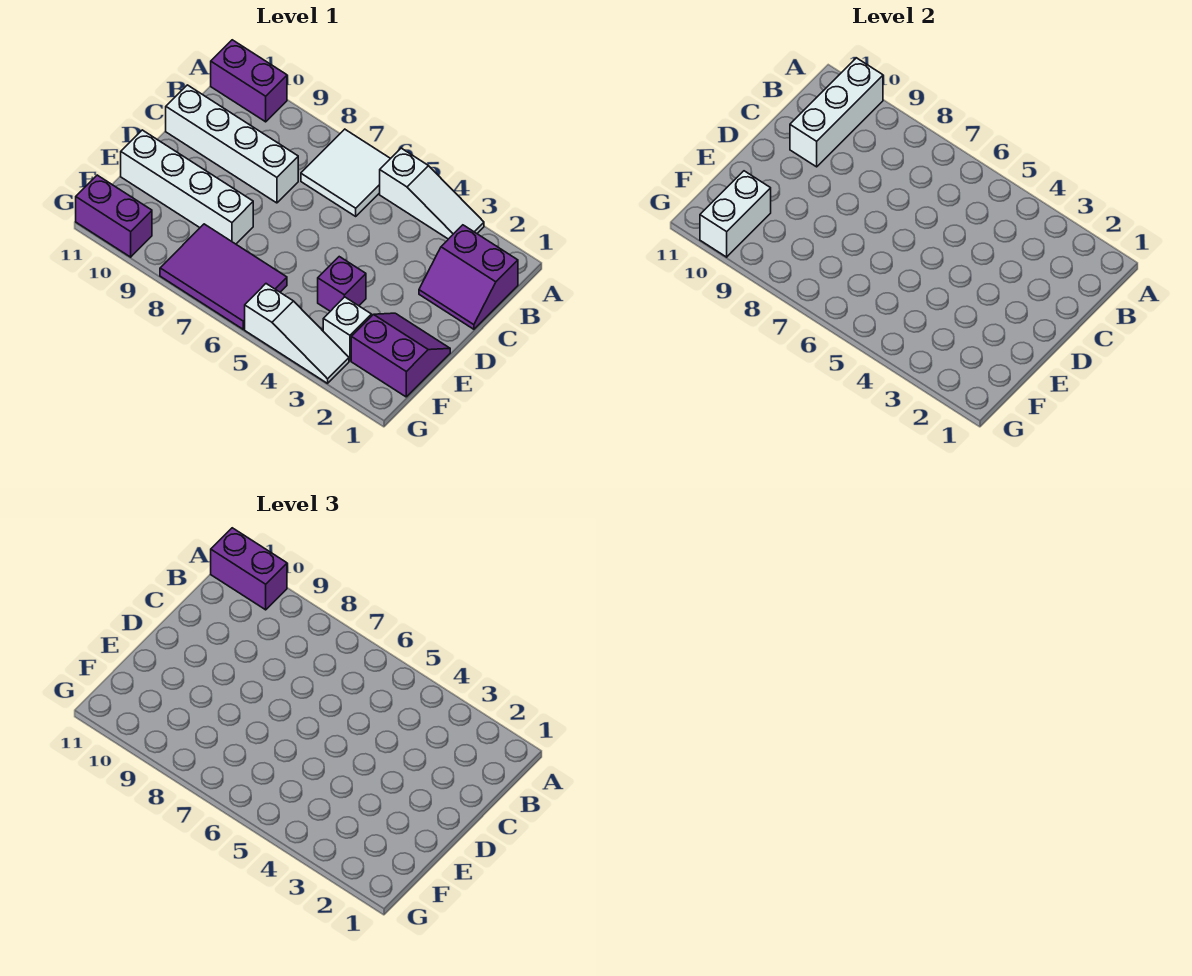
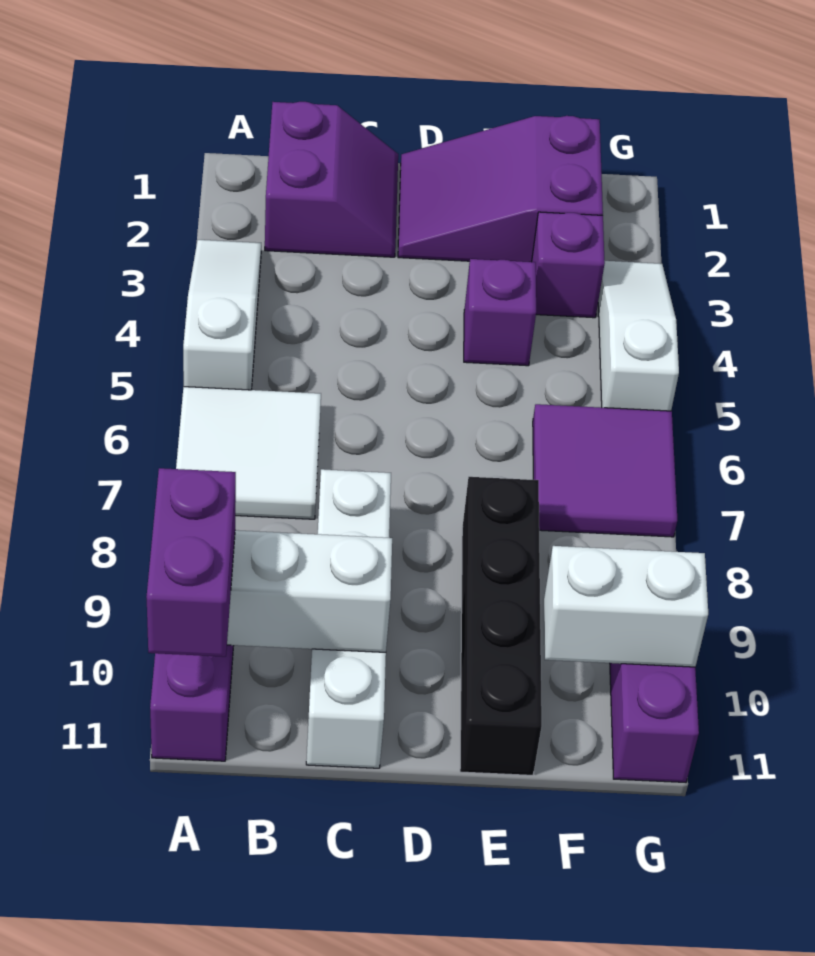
purple slope E1:F2 level 1 top F -> purple slope D1:F2 level 1 top F
white brick E8:E11 level 1 -> black brick E8:E11 level 1
white brick F3 level 1 -> purple brick F3 level 1
purple tile F6:G8 level 1 -> purple tile F6:G7 level 1

